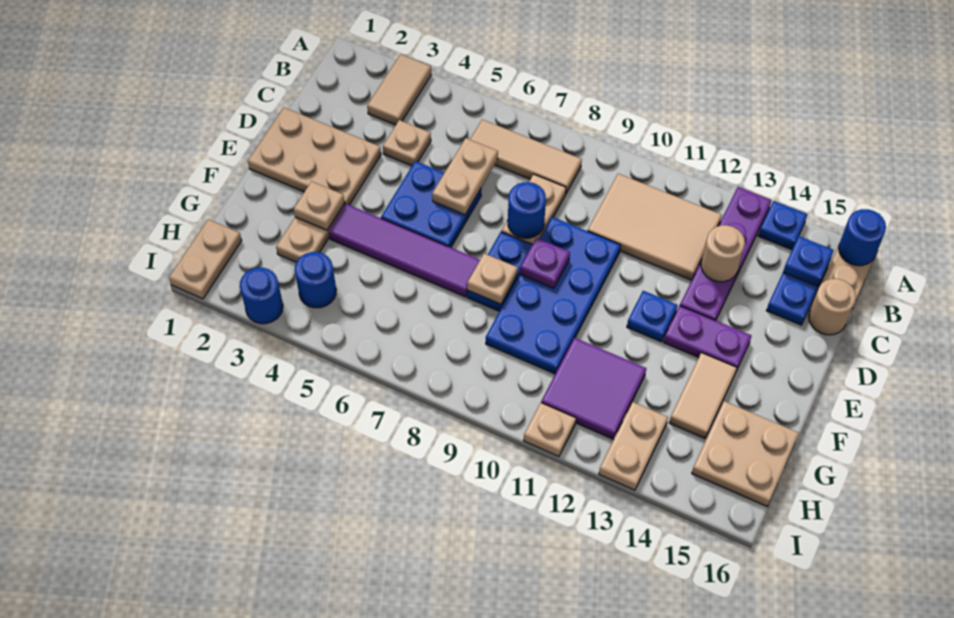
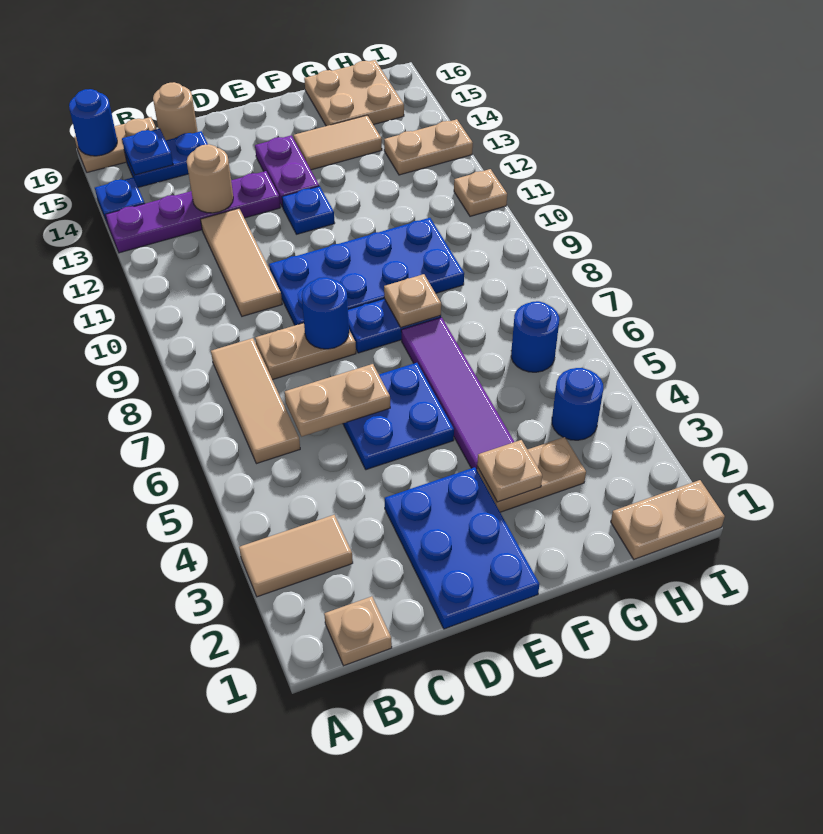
tan tile B10:C12 level 1 -> tan tile C10:C12 level 1
tan plate C4 level 1 -> tan plate B1 level 1
tan plate D1:E3 level 1 -> blue plate D1:E3 level 1
purple plate E9 level 2 -> none
purple tile G11:H12 level 1 -> none
blue round brick I3 level 1 -> blue round brick H6 level 1

